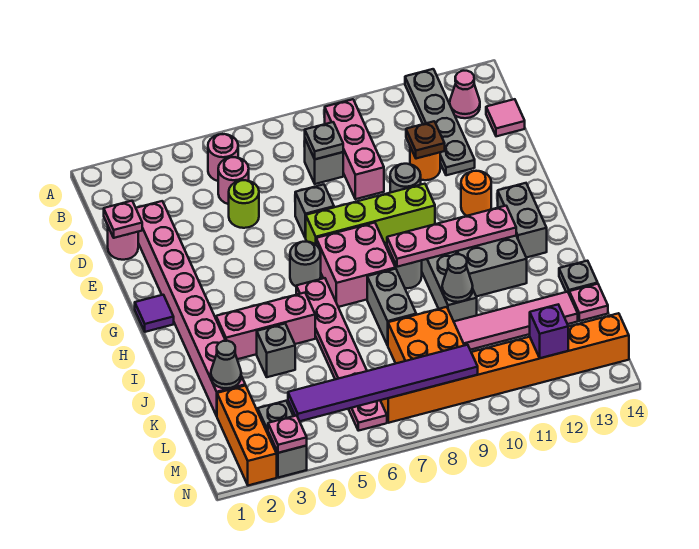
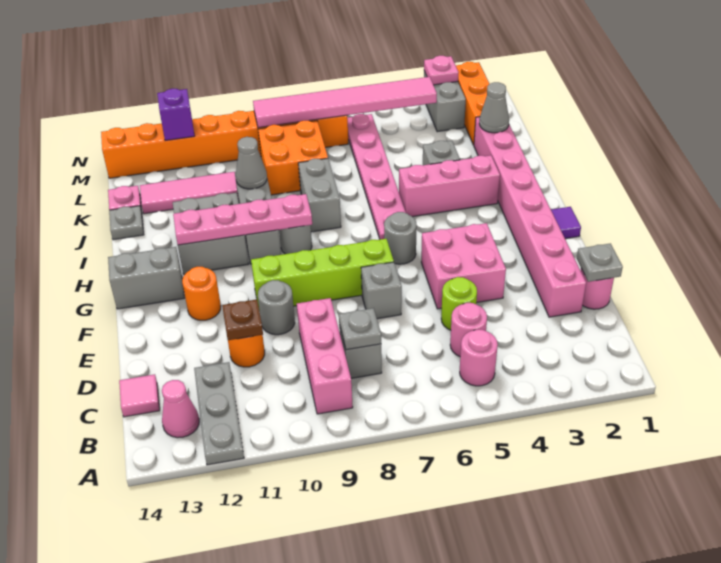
grey plate A12:D12 level 1 -> grey plate A12:C12 level 1
pink plate D1 level 2 -> grey plate D1 level 2
pink brick G7:H8 level 1 -> pink brick E4:F5 level 1
grey brick G13:H13 level 1 -> grey brick G13:G14 level 1
purple tile M4:M9 level 2 -> pink tile M4:M9 level 2

